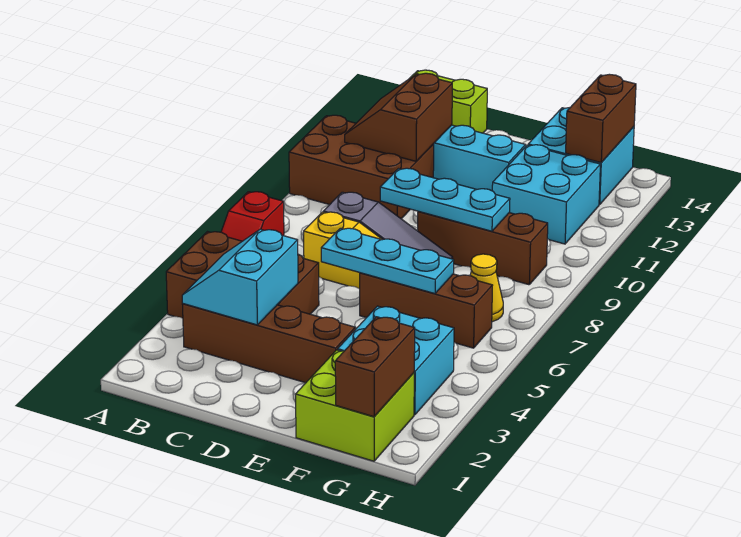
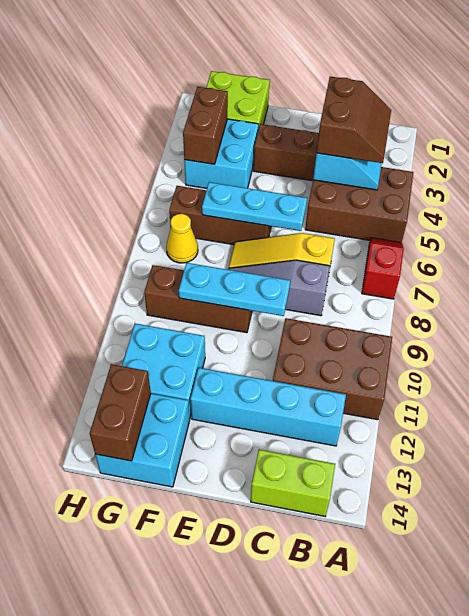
brown slope B11:C12 level 2 top C -> brown slope B3:C4 level 3 top C
brown brick G1:G2 level 2 -> brown brick G3:G4 level 2

